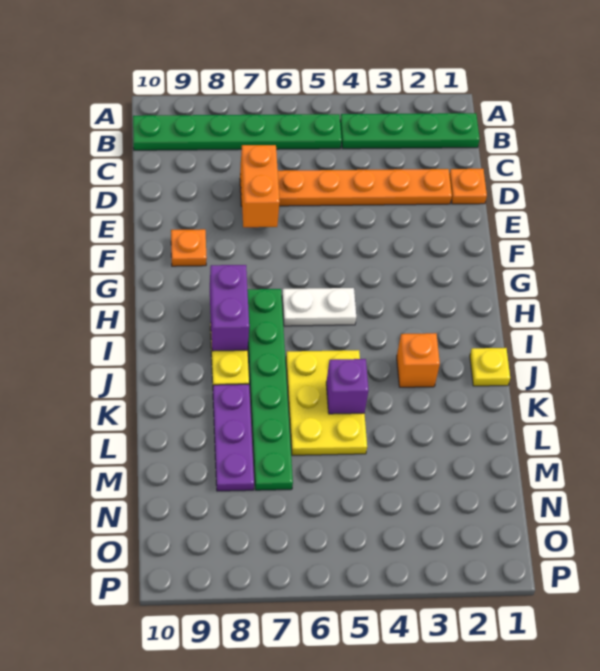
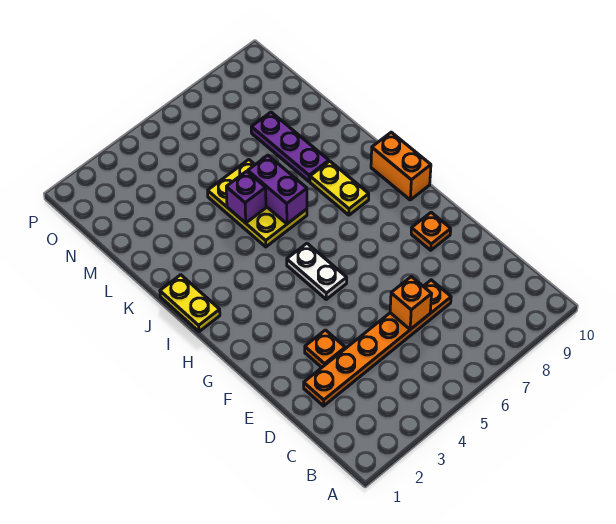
green plate B1:B4 level 1 -> none
green plate B5:B10 level 1 -> none
orange plate D1 level 1 -> orange plate E3 level 1
orange brick D7:E7 level 2 -> orange brick H10:I10 level 1
white plate H5:H6 level 1 -> white plate G5:H5 level 1
green plate H7:M7 level 1 -> none
purple brick H8:I8 level 2 -> purple brick J6:K6 level 2
yellow plate J1 level 1 -> yellow plate I1:J1 level 1
orange brick J3 level 1 -> orange brick D6 level 2

